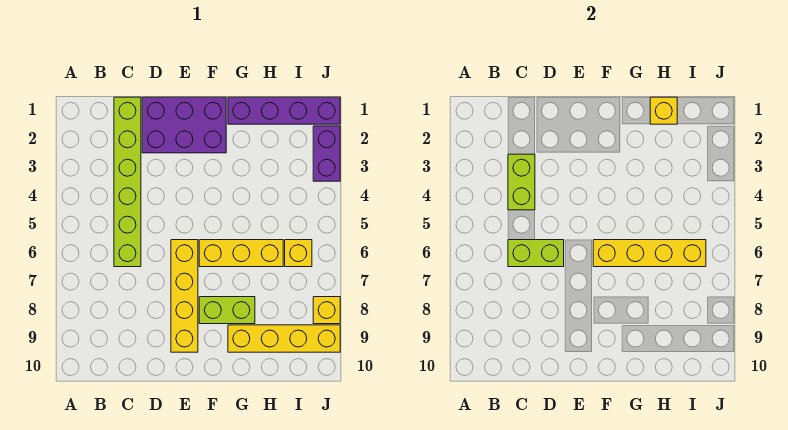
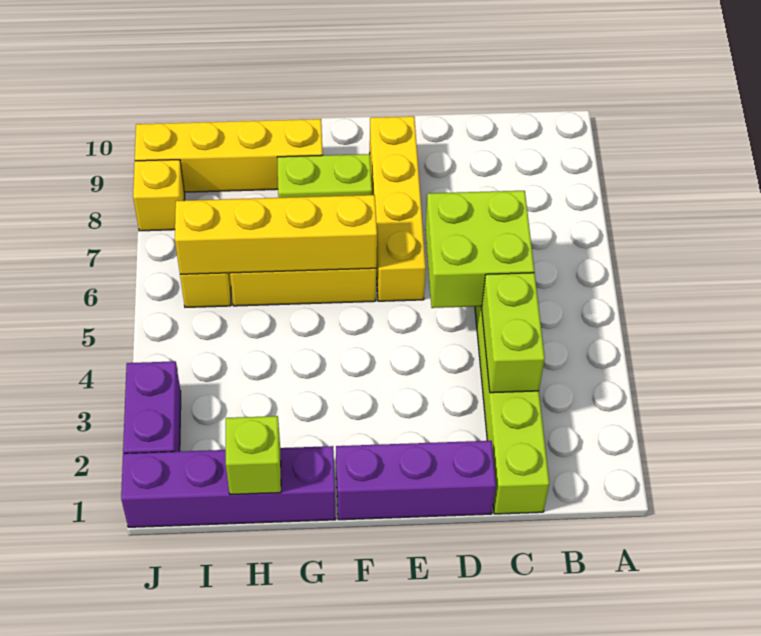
lime brick C6:D6 level 2 -> lime brick C5:D6 level 2
purple brick D1:F2 level 1 -> purple brick D1:F1 level 1
yellow brick H1 level 2 -> lime brick H1 level 2

